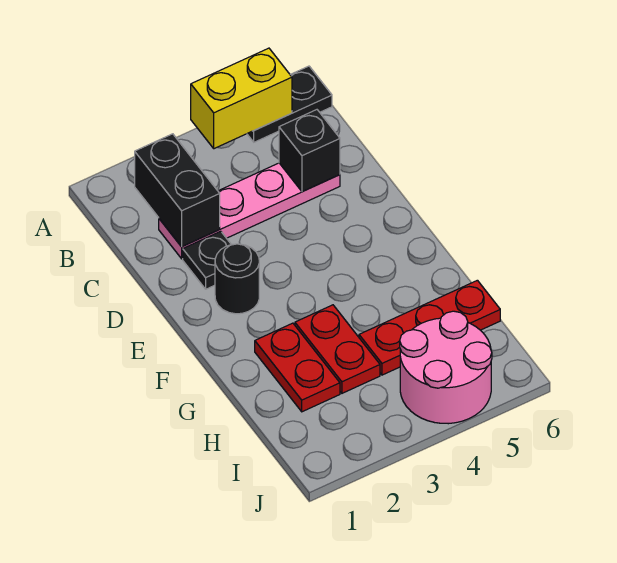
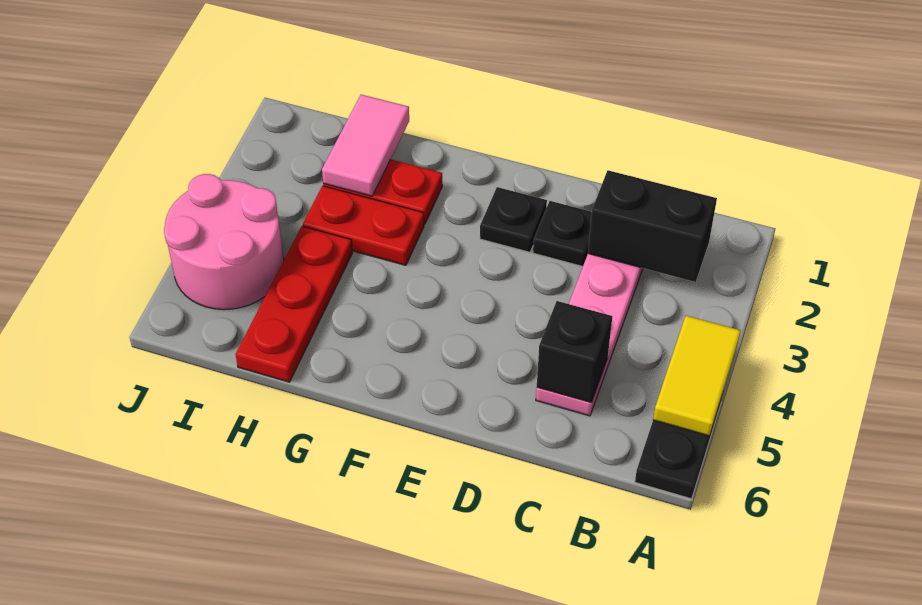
yellow brick A4:A5 level 2 -> yellow tile A4:A5 level 2
black round brick E2 level 1 -> black plate E2 level 1
none -> pink tile H1:H2 level 2

